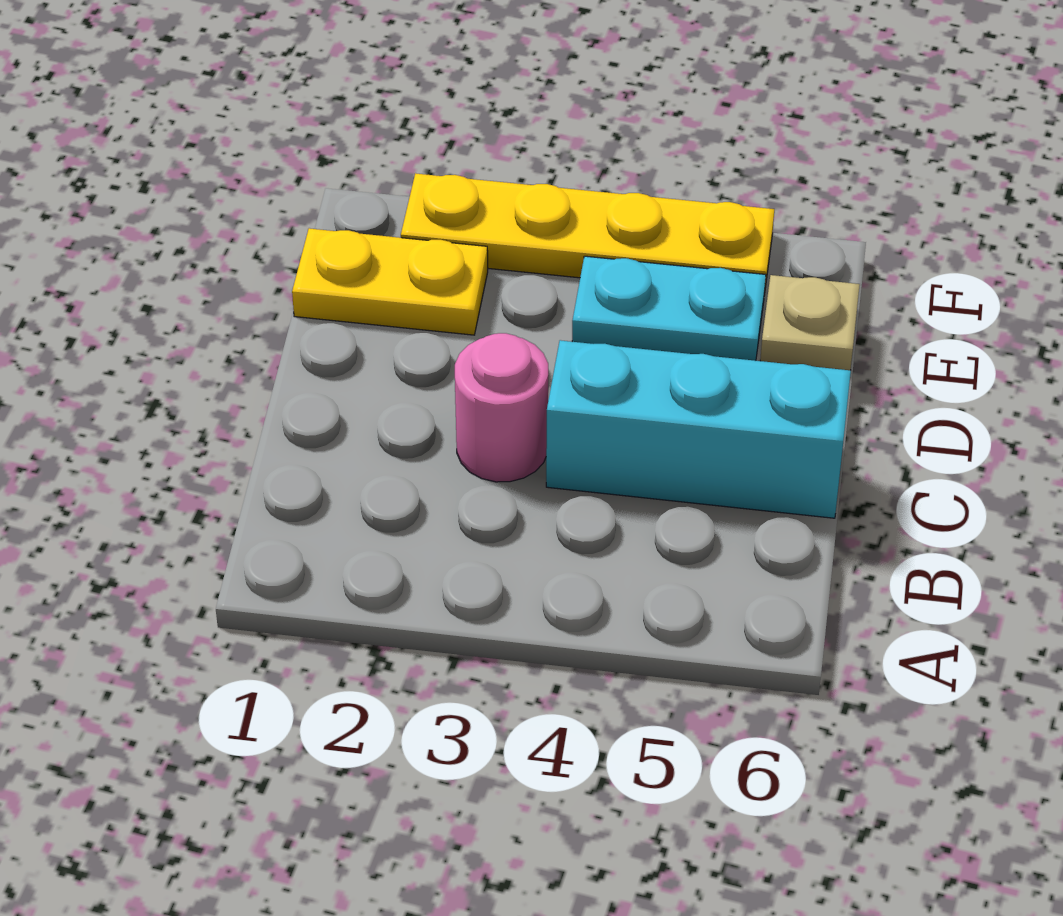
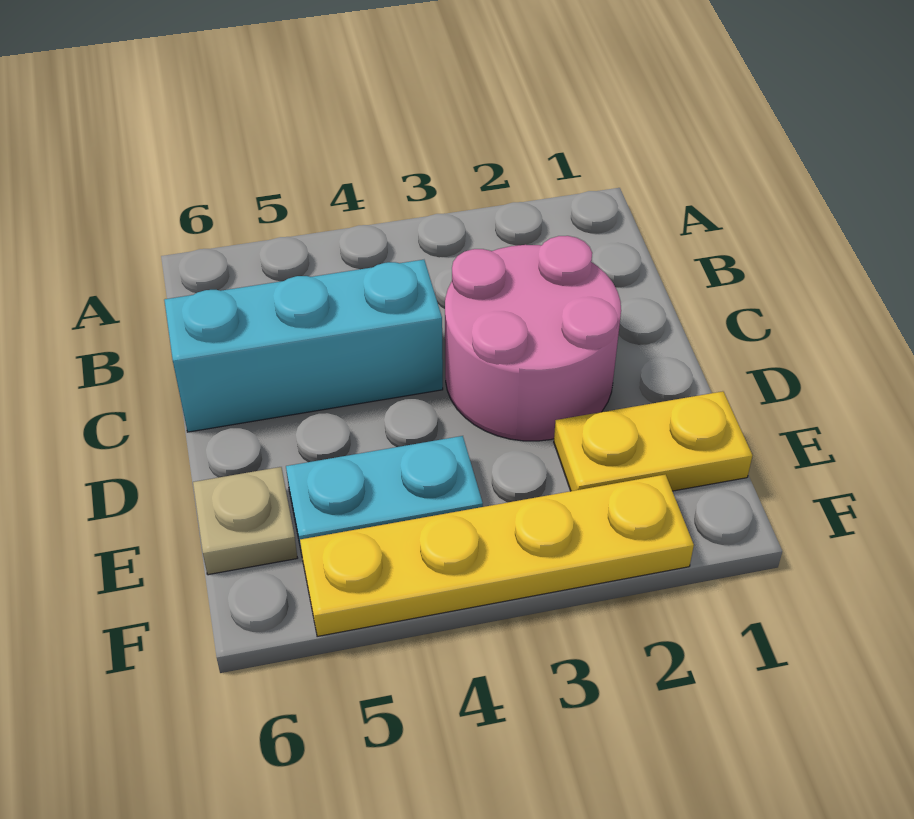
pink round brick C3 level 1 -> pink round brick C2:D3 level 1

